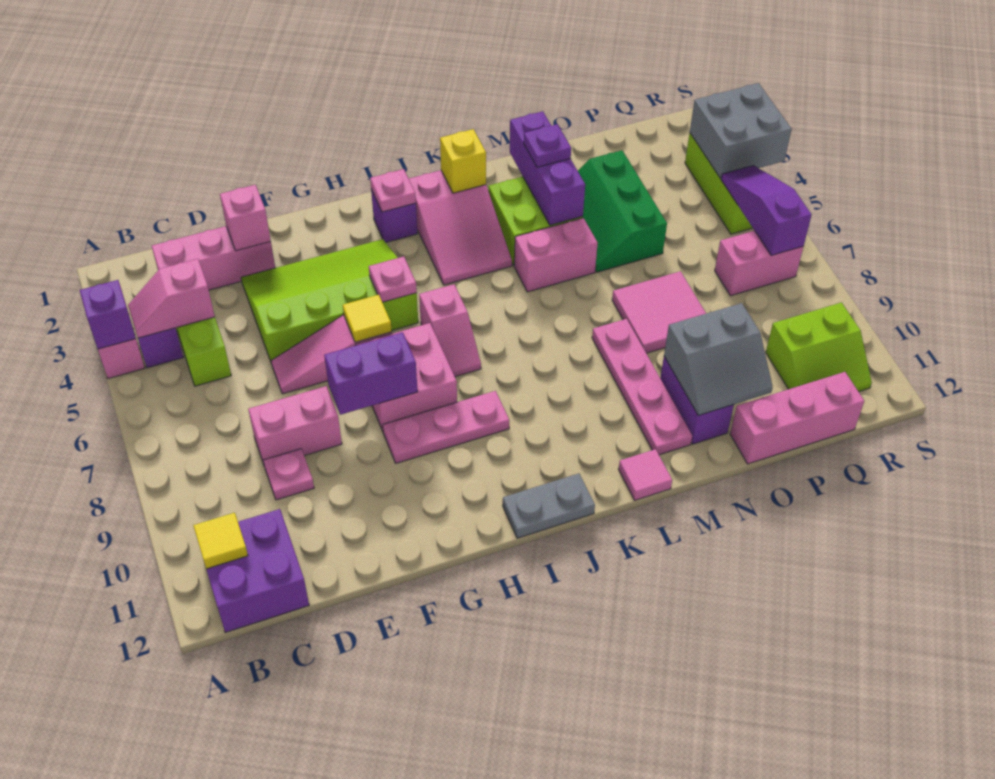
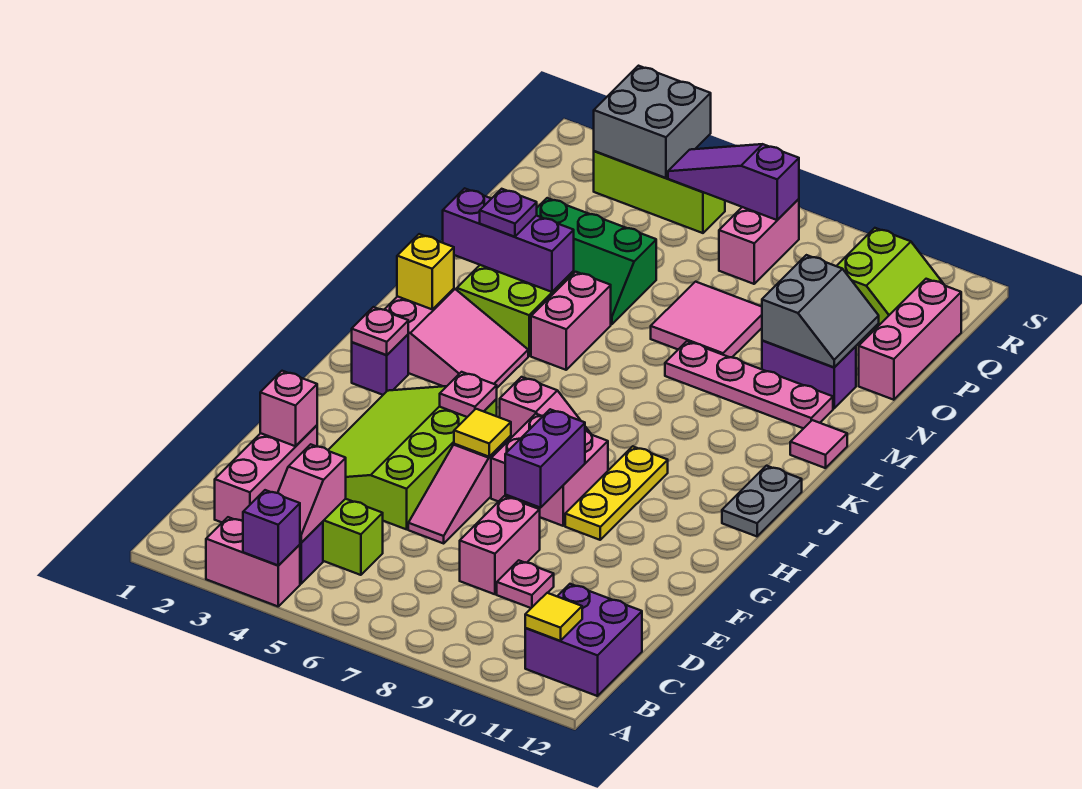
pink plate G9:I9 level 1 -> yellow plate G9:I9 level 1

